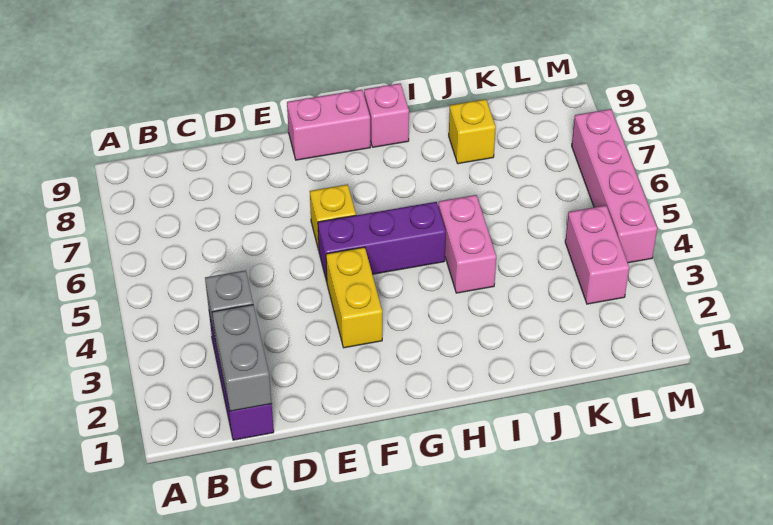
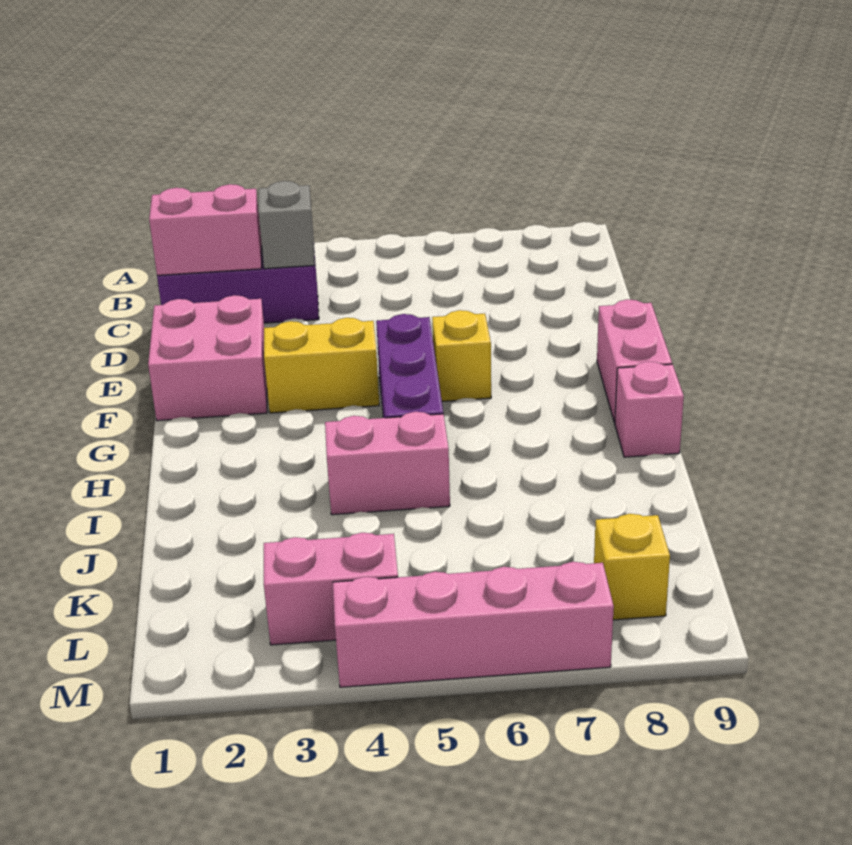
grey brick C1:C2 level 2 -> pink brick C1:C2 level 2
none -> pink brick E1:F2 level 1
yellow brick J8 level 1 -> yellow brick L8 level 1

